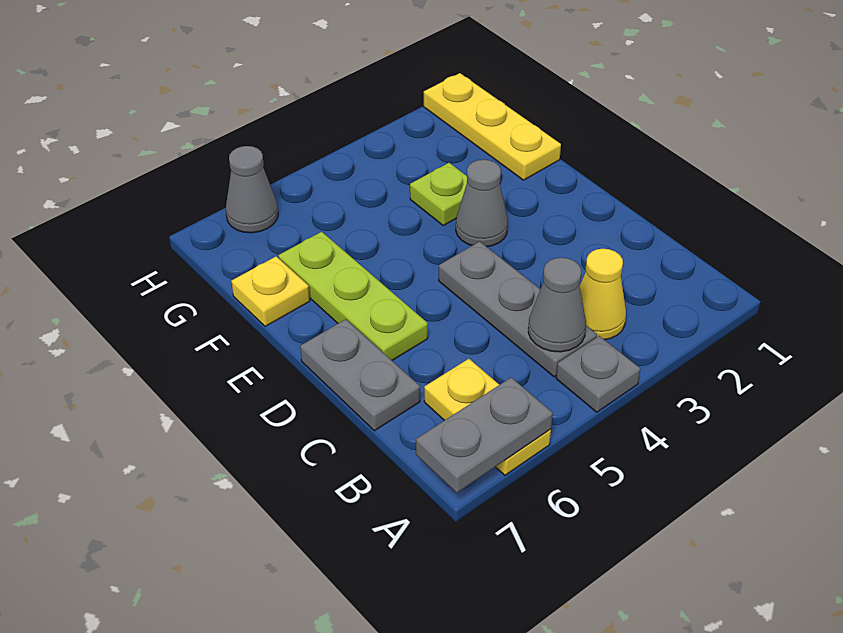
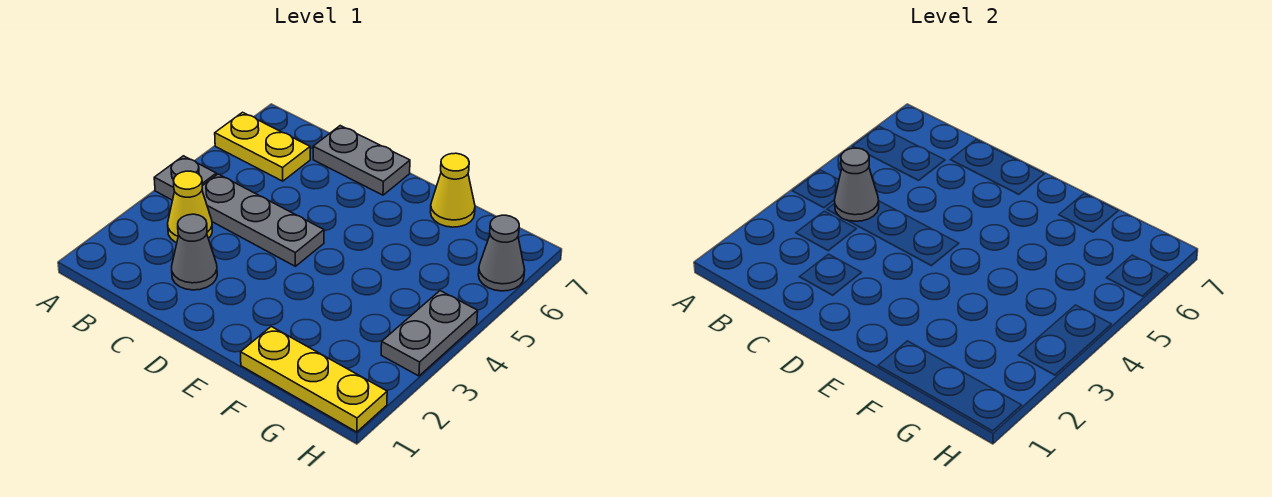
grey plate A6:A7 level 2 -> grey plate H3:H4 level 1
lime plate D6:F6 level 1 -> none
grey cone E3 level 1 -> grey cone C2 level 1
lime plate F3 level 1 -> none
yellow plate F7 level 1 -> yellow cone F7 level 1

